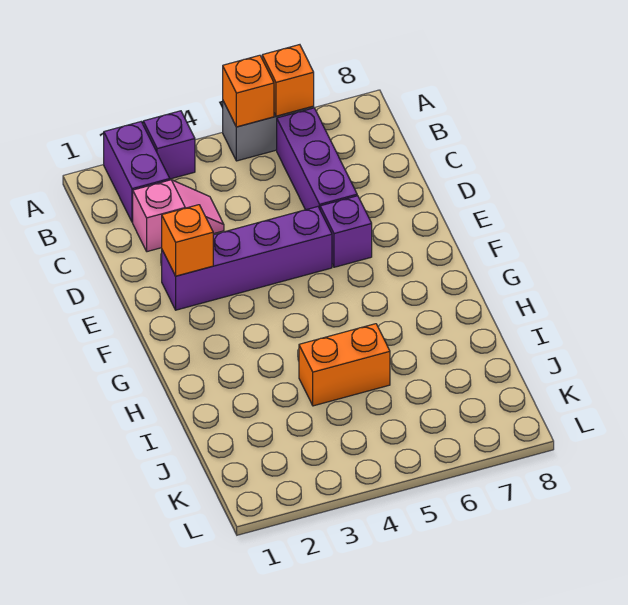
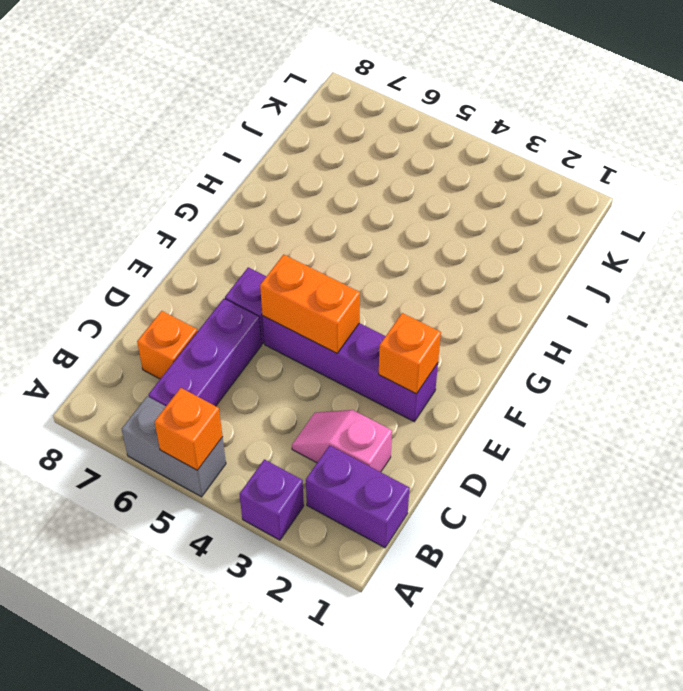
purple brick A2:B2 level 1 -> purple brick B1:B2 level 1
orange brick A6 level 2 -> orange brick C7 level 1
orange brick I4:I5 level 1 -> orange brick E4:E5 level 2

